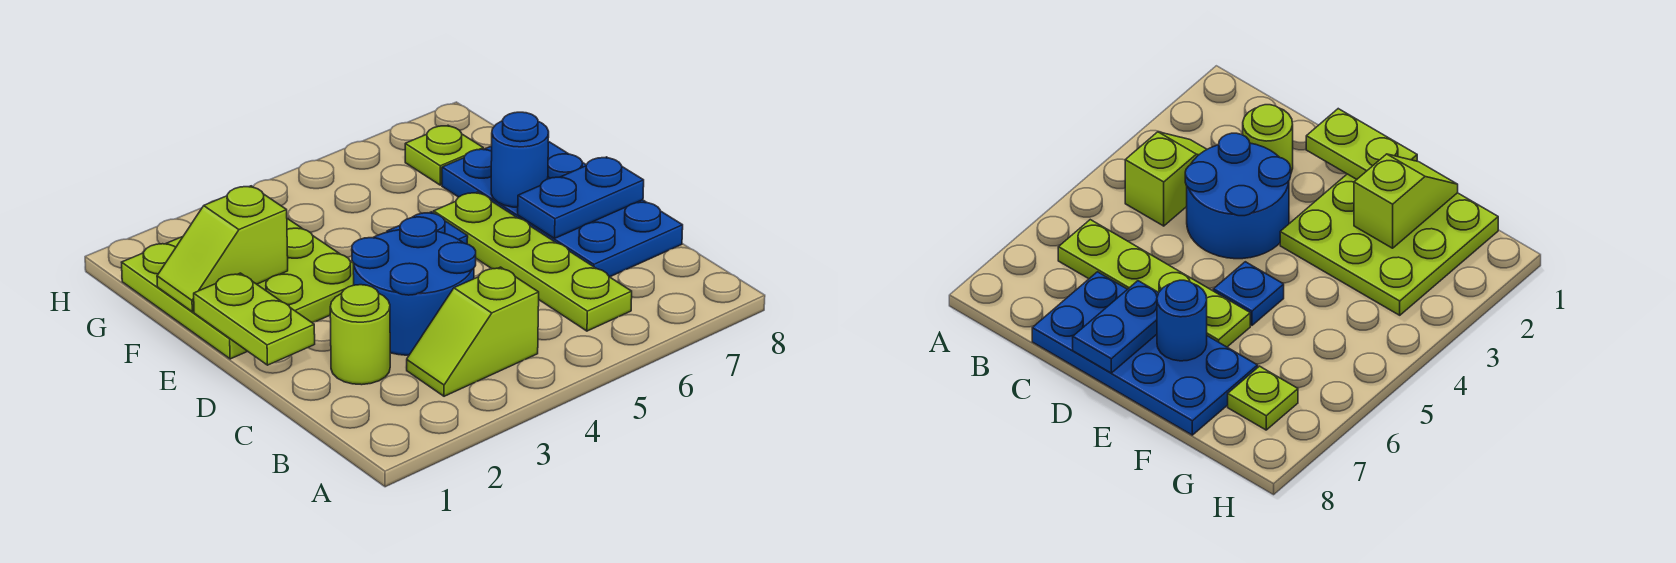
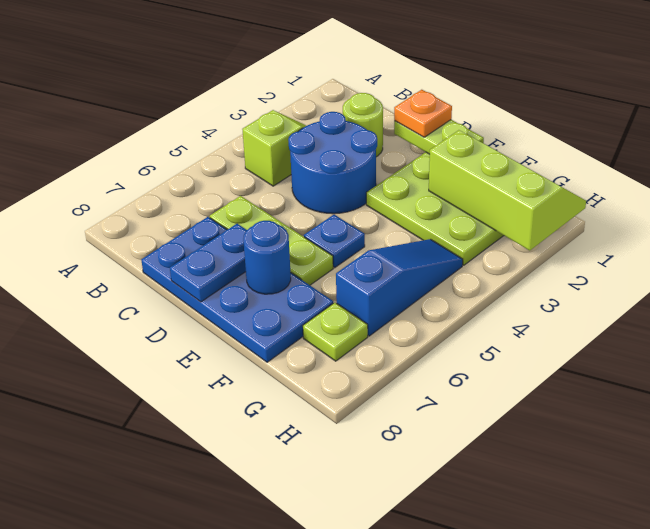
lime plate B6:E6 level 1 -> lime plate C6:E6 level 1
none -> orange plate D1 level 3
lime slope F1:F2 level 2 top 2 -> lime slope F1:H2 level 2 top 2
none -> blue slope G4:G6 level 1 top 6

